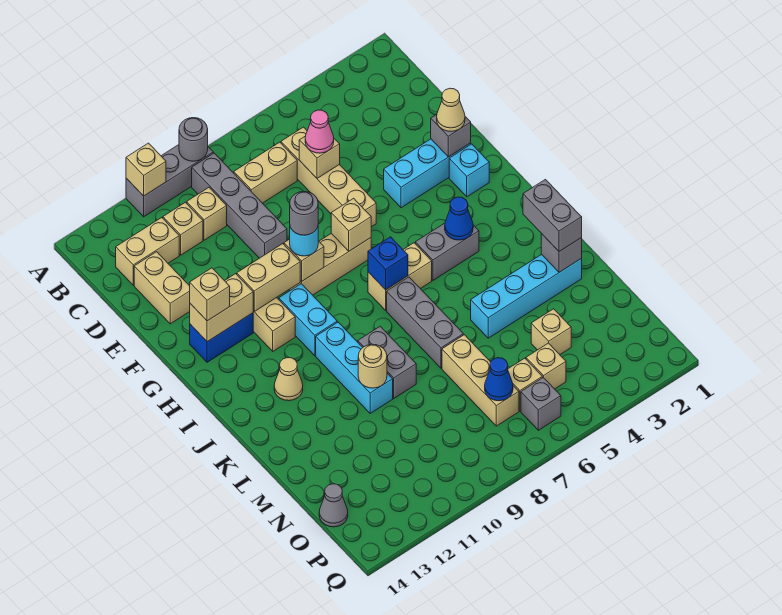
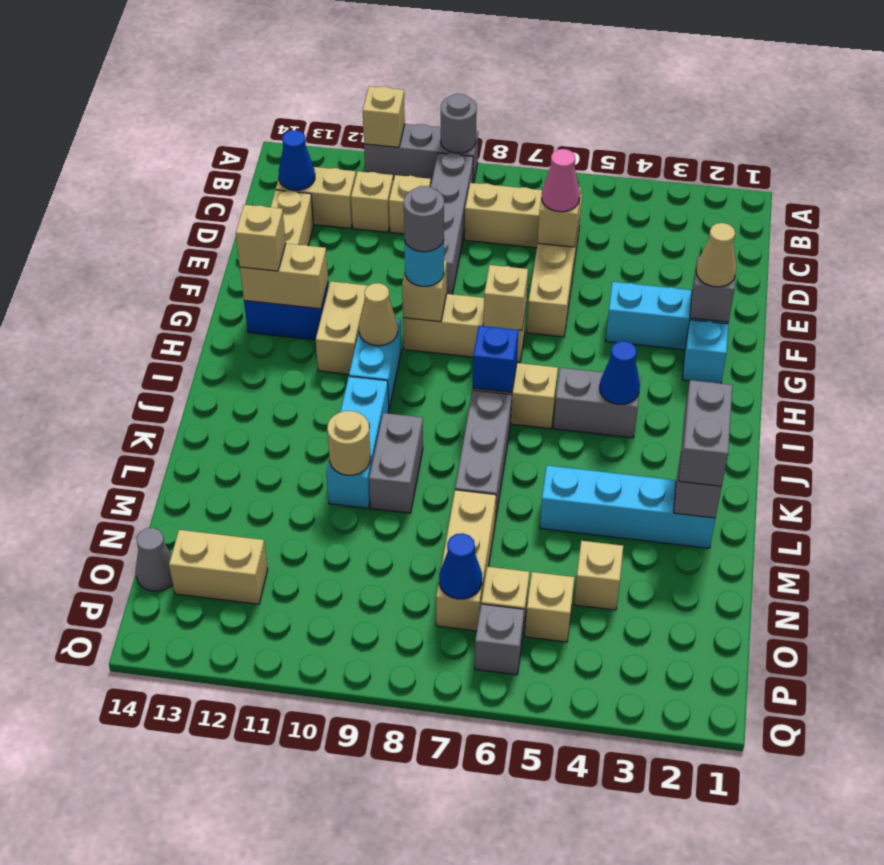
none -> blue cone C13 level 2
tan brick G10:G11 level 2 -> tan brick O12:O13 level 1
tan cone J12 level 1 -> tan cone H10 level 2

